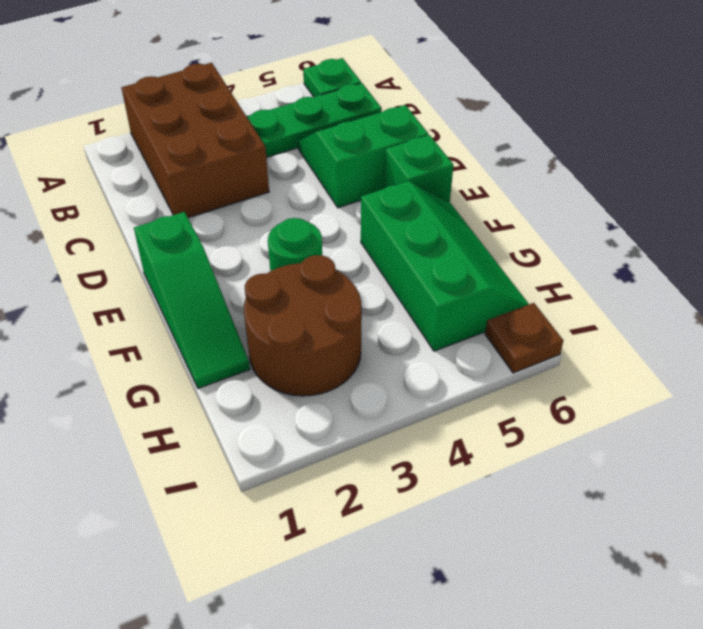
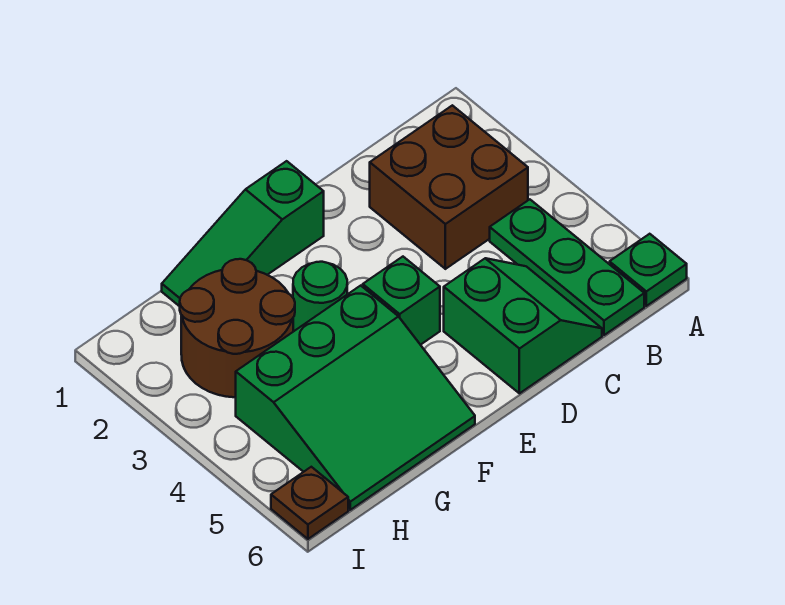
brown brick A2:C3 level 1 -> brown brick B2:C3 level 1
green brick E6 level 1 -> green brick E4 level 1
green slope F5:H6 level 1 top 5 -> green slope F4:H6 level 1 top 4

